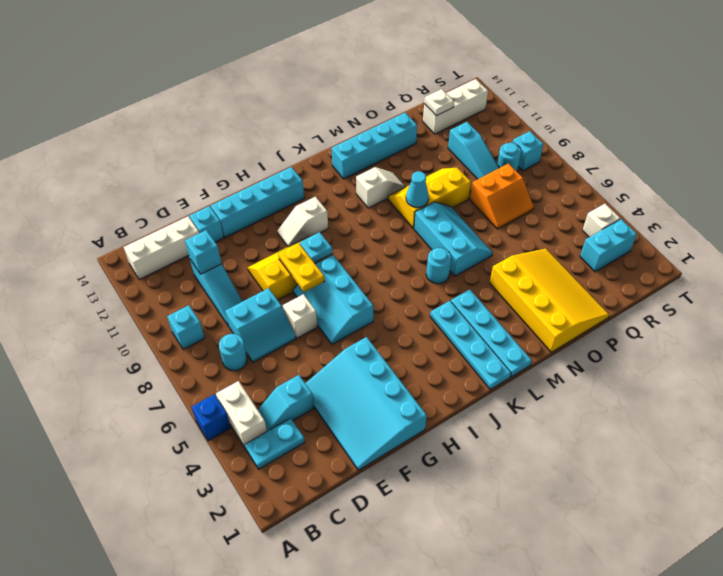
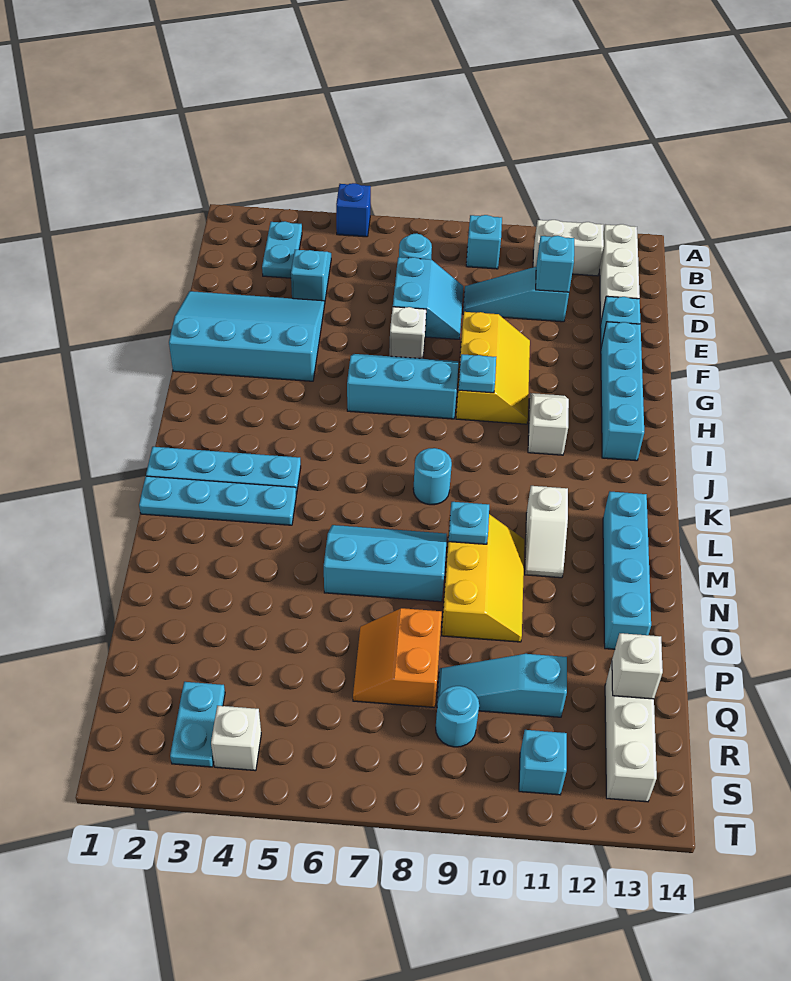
white brick B4:B5 level 1 -> white brick B11:B12 level 1
cyan slope D7:E8 level 1 top 8 -> cyan slope D7:E8 level 1 top 7
yellow plate G8:G9 level 2 -> none
cyan round brick L6 level 1 -> cyan round brick K8 level 1
cyan slope M6:N8 level 1 top M -> cyan slope M6:N8 level 1 top N
cyan cone M9 level 2 -> cyan plate M9 level 2
yellow slope N1:P4 level 1 top N -> none
white plate Q13 level 2 -> white brick Q13 level 2
cyan brick R3:S3 level 1 -> cyan plate R3:S3 level 1
cyan brick S9 level 1 -> cyan brick S11 level 1

